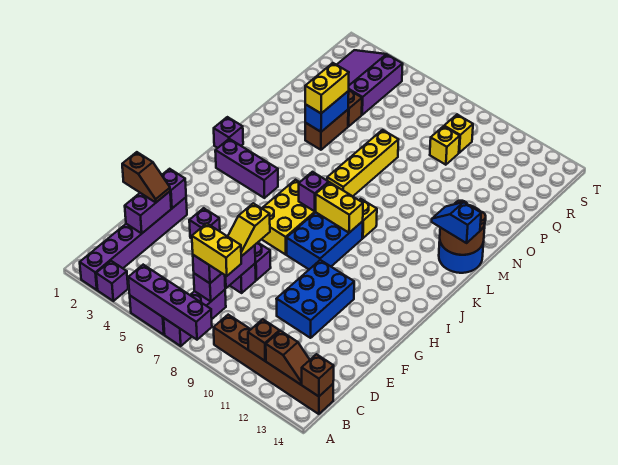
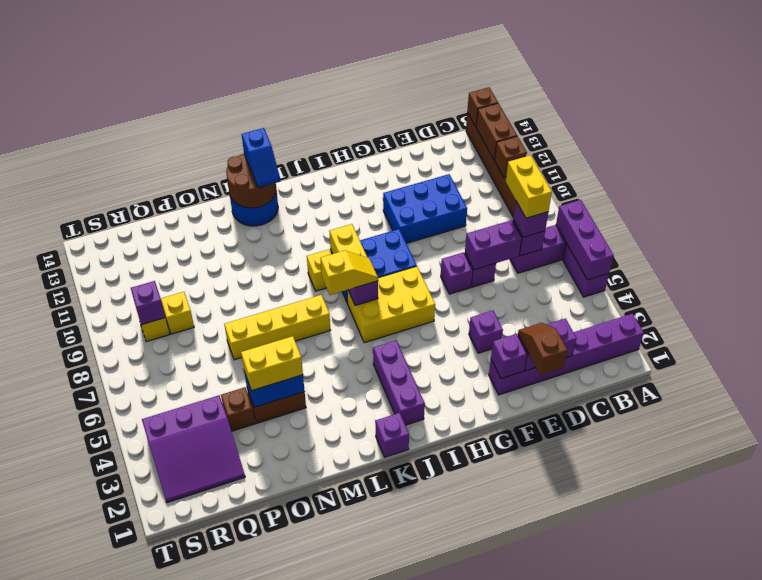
purple brick A3 level 1 -> purple brick R9 level 2
purple brick A5:A8 level 2 -> purple brick A5:A7 level 2
brown slope B12:B13 level 2 top 12 -> brown brick B12:B13 level 2
yellow slope E7:F7 level 3 top F -> yellow slope J7:K7 level 3 top K

